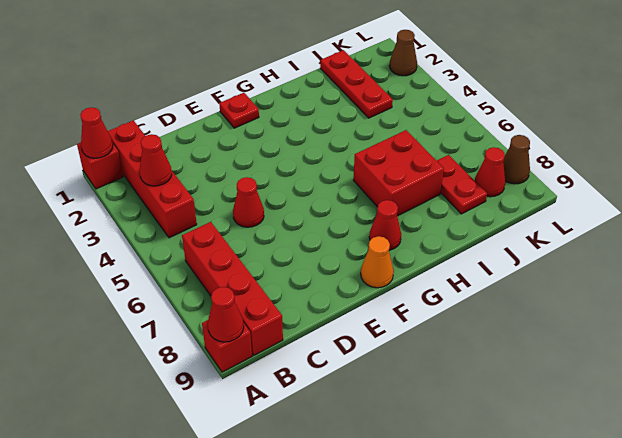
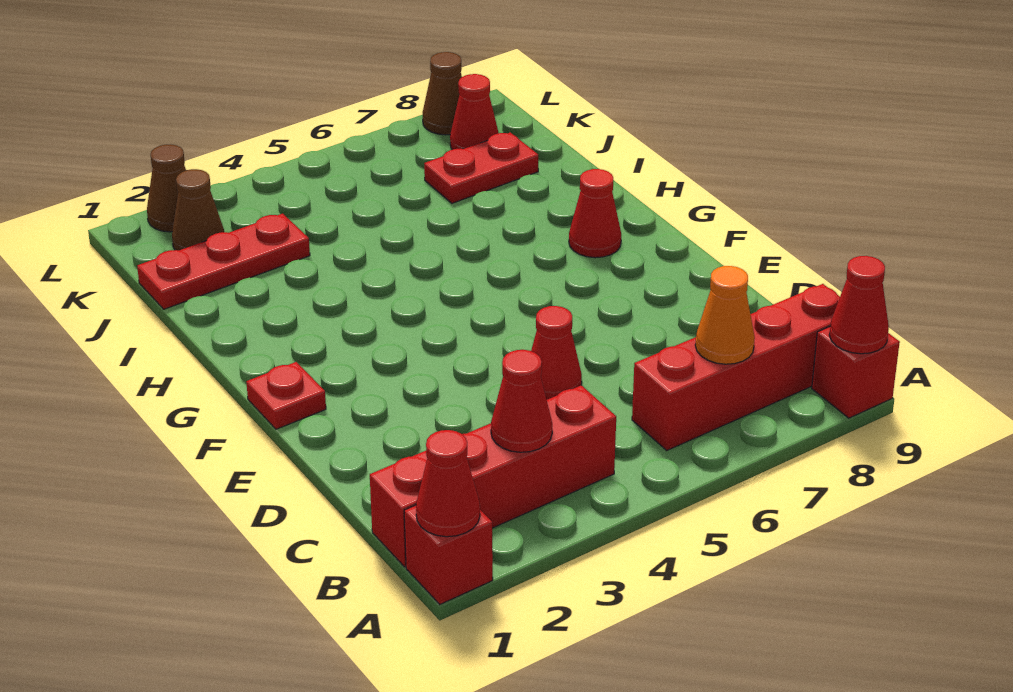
orange cone F9 level 1 -> orange cone B7 level 2
red brick H6:I7 level 1 -> none
none -> brown cone K2 level 1

